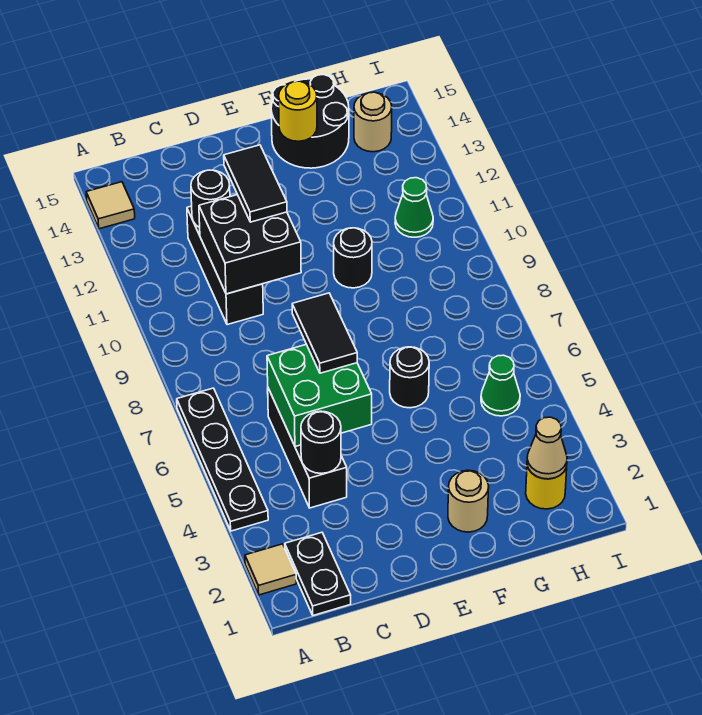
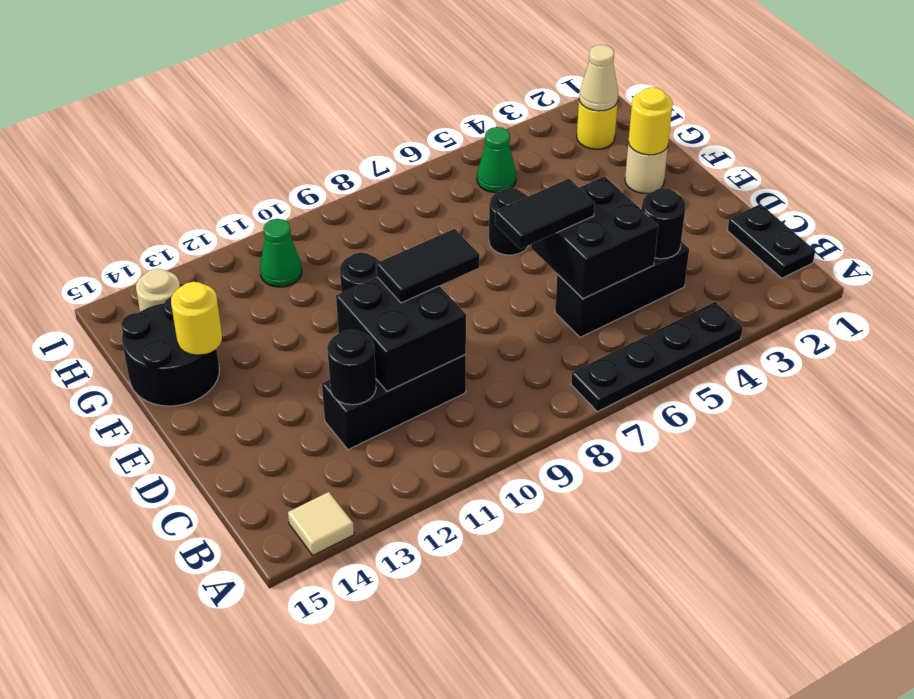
tan tile A2 level 1 -> none
black plate B1:B2 level 1 -> black plate B1:C1 level 1
green brick C5:D6 level 2 -> black brick C5:D6 level 2
black tile D11:D12 level 3 -> black tile D9:D10 level 3
none -> yellow round brick F2 level 2

